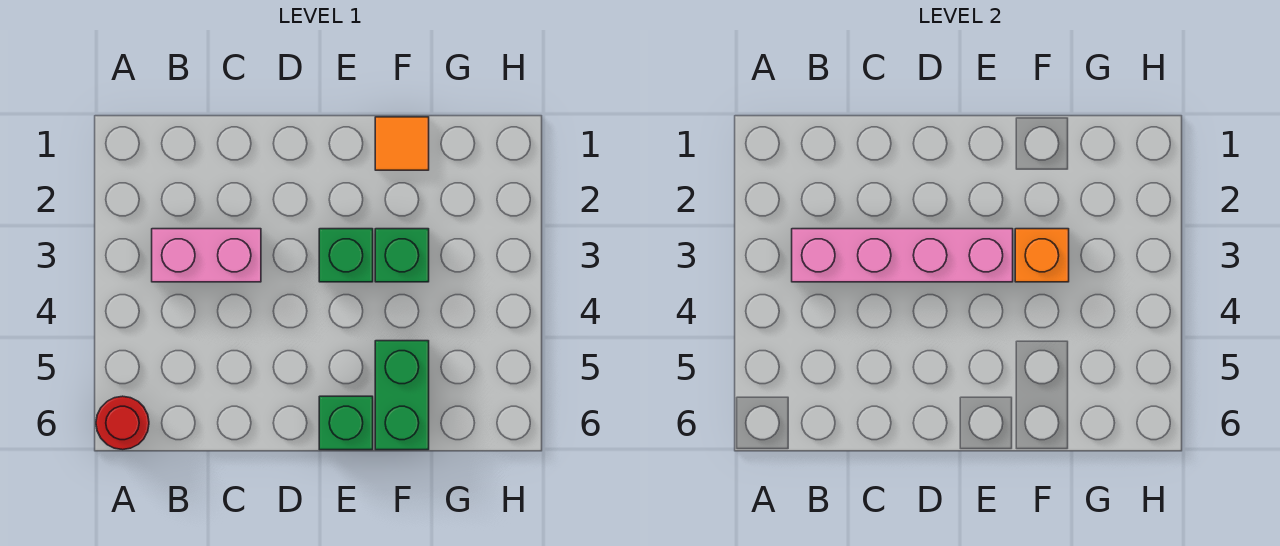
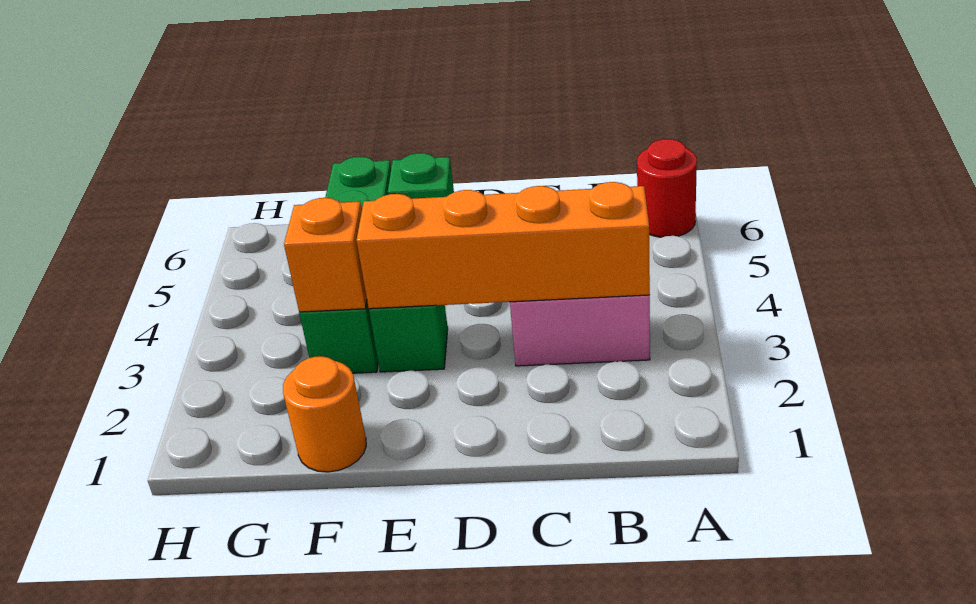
pink brick B3:E3 level 2 -> orange brick B3:E3 level 2
orange tile F1 level 1 -> orange round brick F1 level 1

